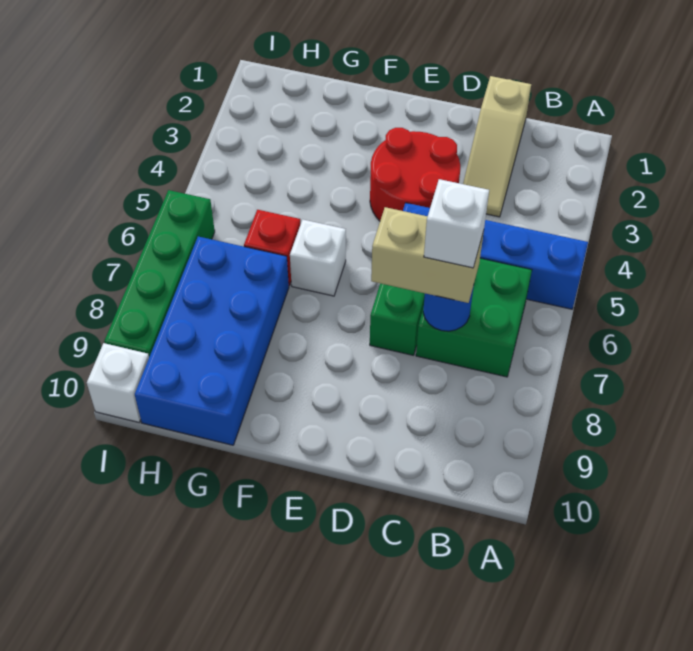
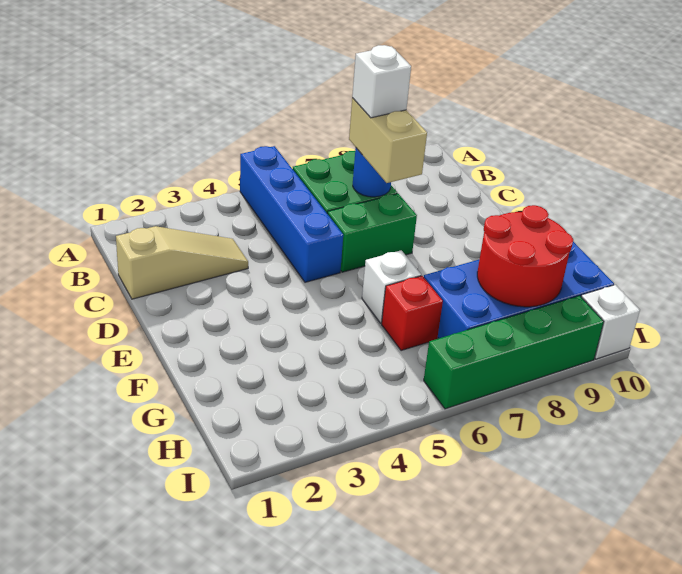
red round brick D3:E4 level 1 -> red round brick G8:H9 level 2

